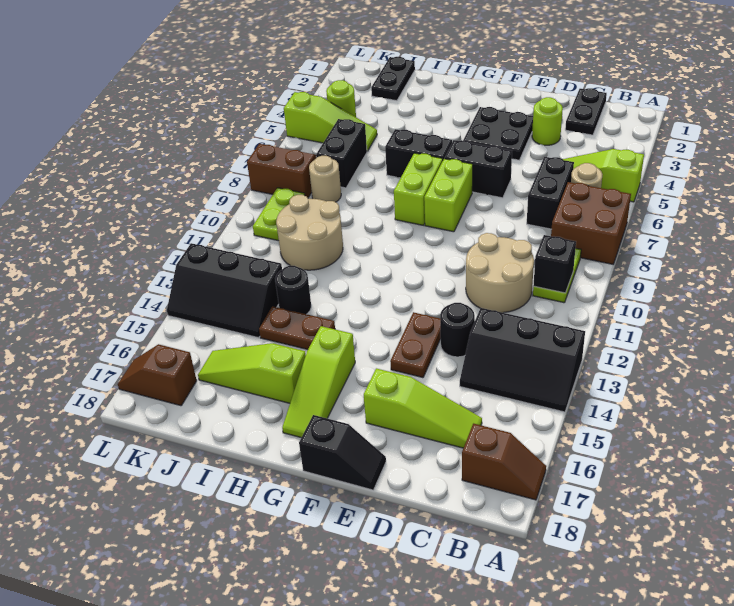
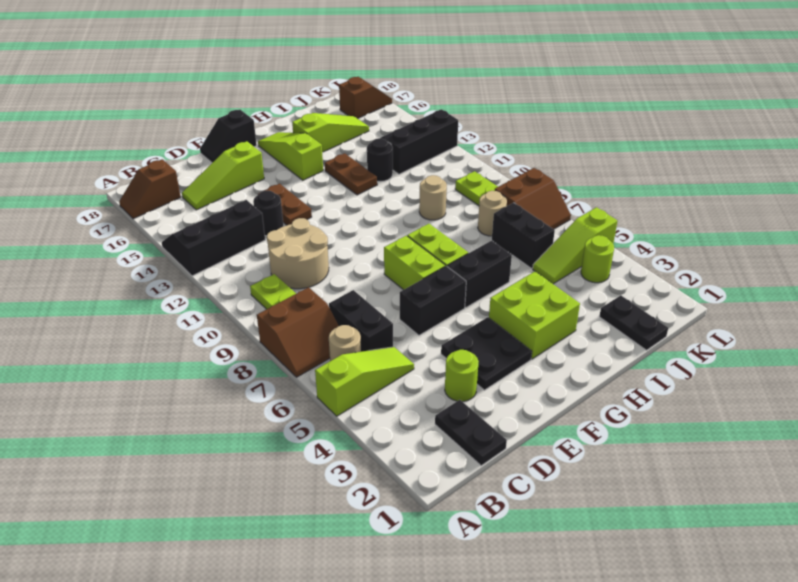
brown brick A7:B8 level 1 -> brown slope A7:B8 level 1 top 8
black brick B10 level 2 -> none
none -> lime brick G3:H4 level 1
brown plate H14:I14 level 1 -> brown plate H13:H14 level 1
tan round brick I10:J11 level 1 -> tan round brick I10 level 1

